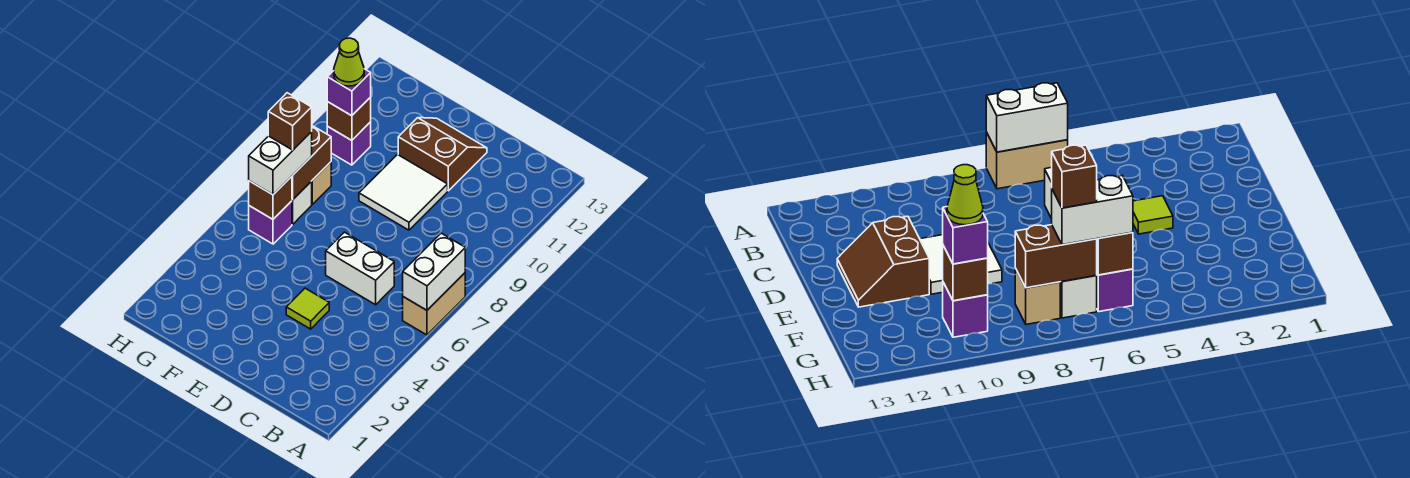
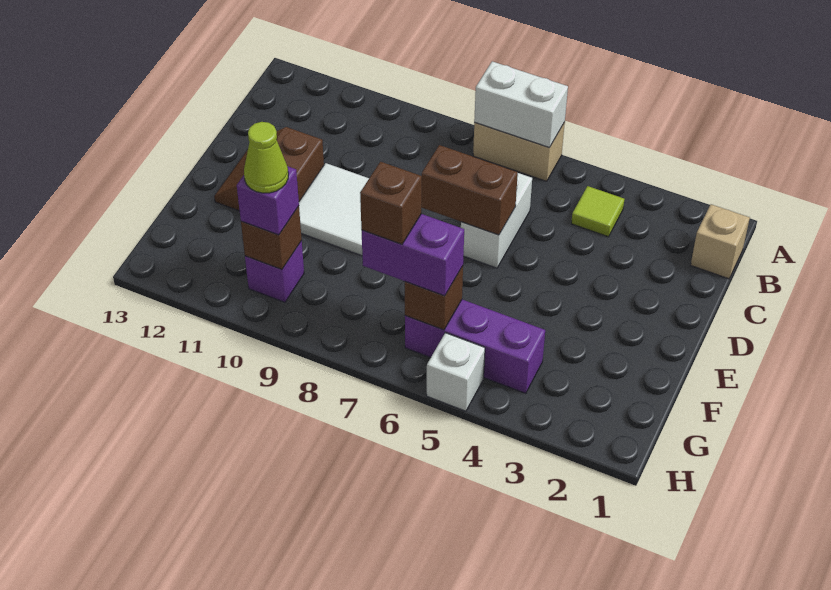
lime tile D4 level 1 -> lime tile B4 level 1
purple brick G6 level 1 -> purple brick G4:G6 level 1
white brick G6:G7 level 3 -> purple brick G6:G7 level 3
white brick G7 level 1 -> white brick H5 level 1
brown brick G7:G8 level 2 -> brown brick D6:D7 level 2
tan brick G8 level 1 -> tan brick B1 level 1

